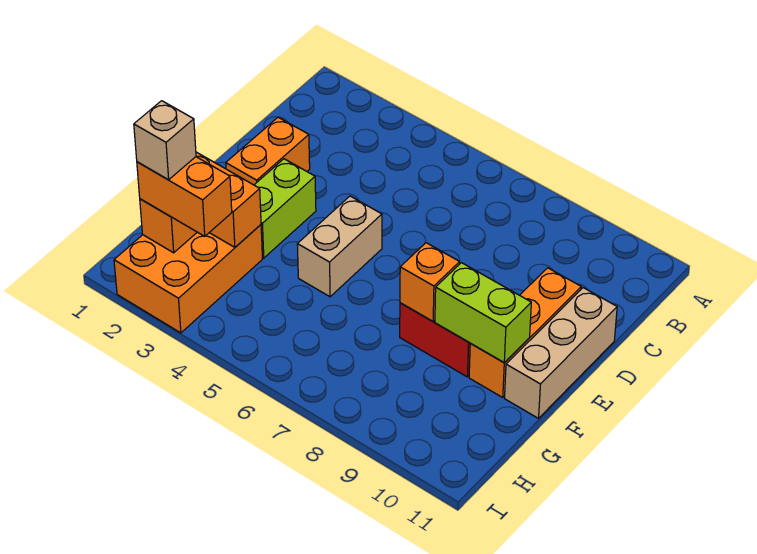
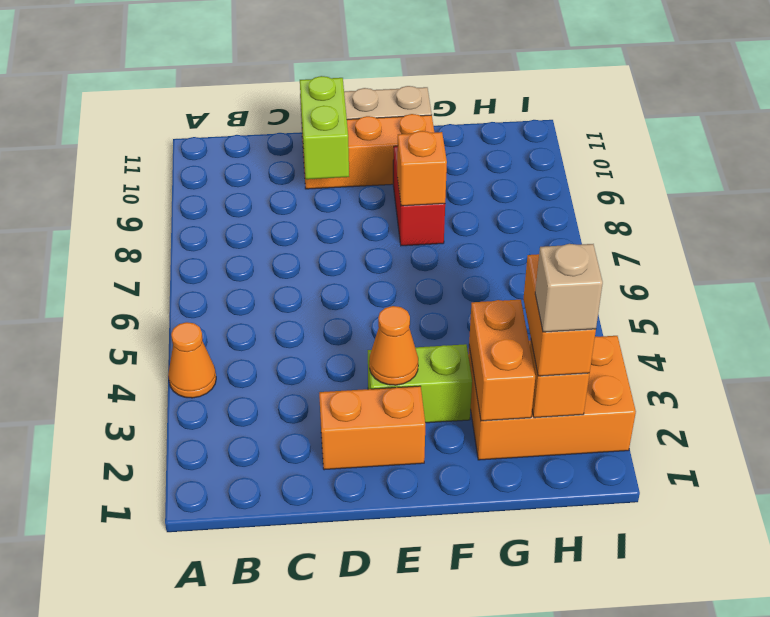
none -> orange cone A4 level 1
none -> orange cone E3 level 2
tan brick E5:F5 level 1 -> none
lime brick F9:F10 level 2 -> lime brick D9:D10 level 2

